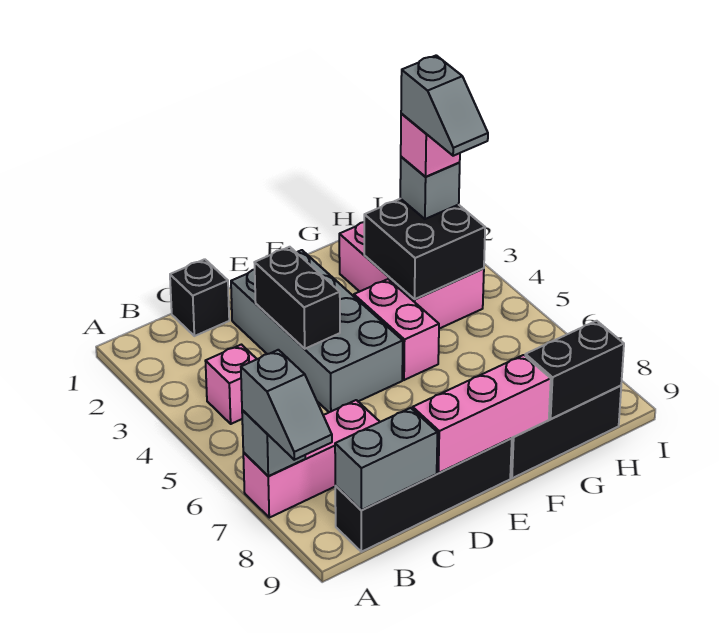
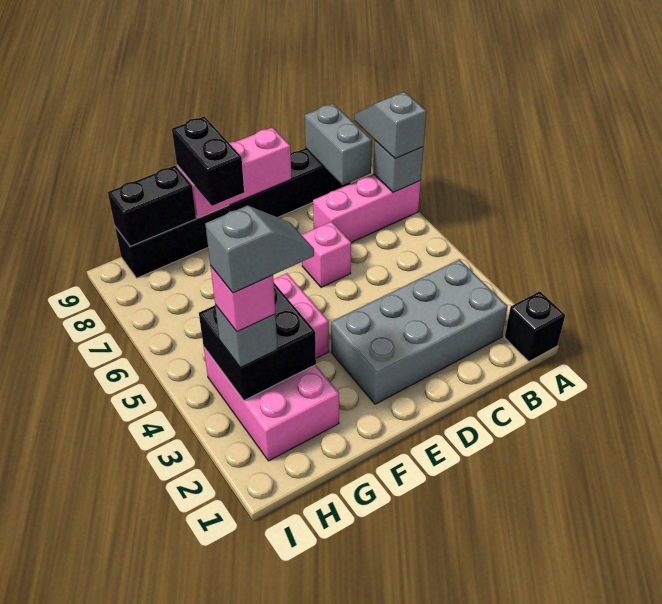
pink brick B4 level 1 -> pink brick D6 level 1
grey brick B9:C9 level 2 -> grey brick B8:B9 level 2
black brick C1 level 1 -> black brick A1 level 1
grey brick D2:E5 level 1 -> grey brick B2:E3 level 1
black brick D3:D4 level 2 -> black brick F8:F9 level 3
grey slope H3:H4 level 5 top 3 -> grey slope G3:H3 level 5 top H

